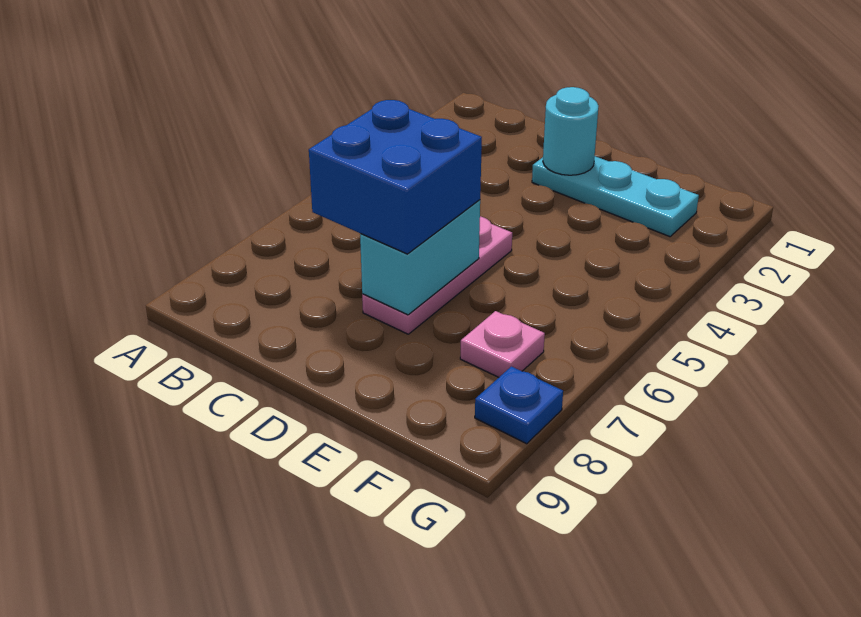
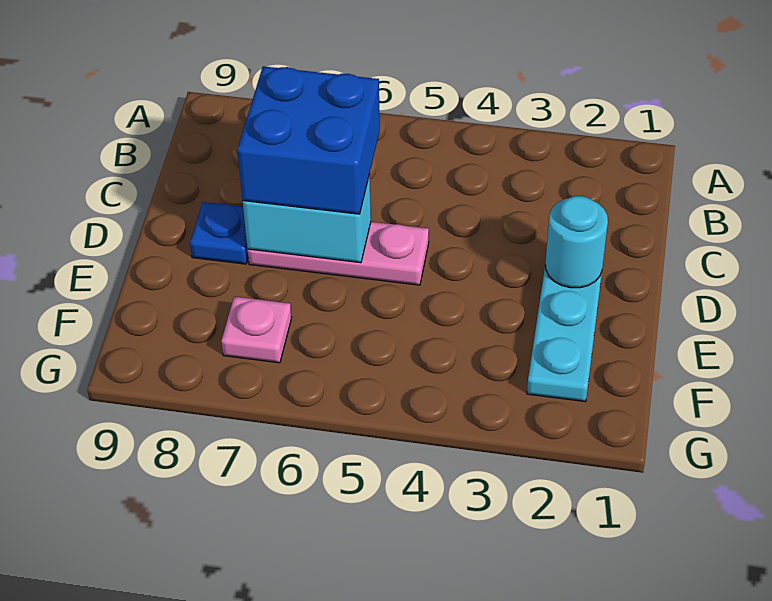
blue plate G8 level 1 -> blue plate D8 level 1

